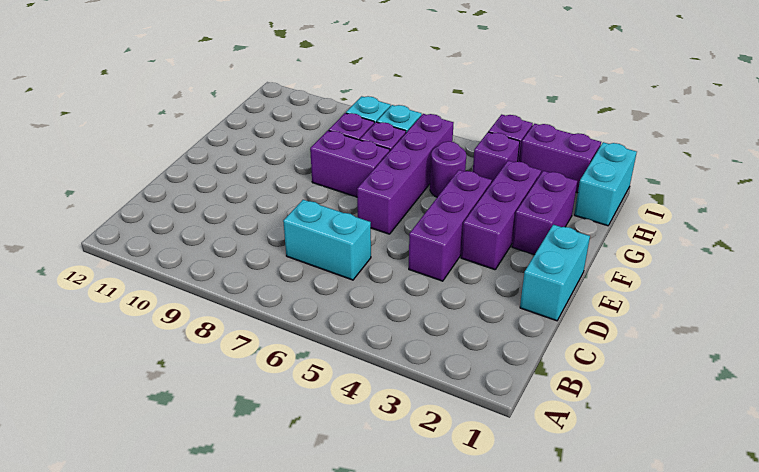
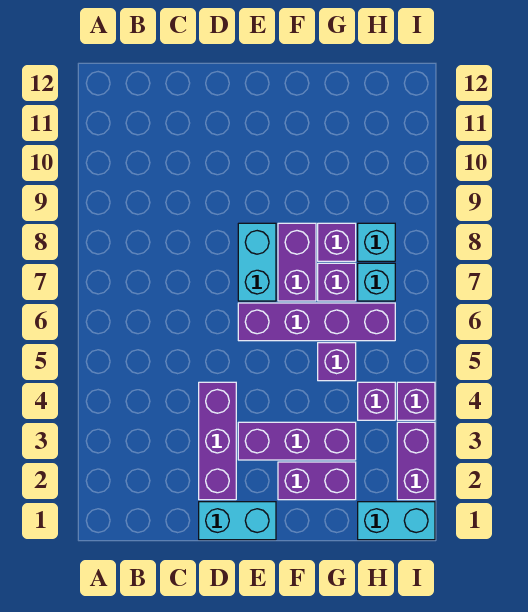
cyan brick C6:C7 level 1 -> cyan brick E7:E8 level 1
purple brick D4:F4 level 1 -> purple brick D2:D4 level 1
purple round brick G5 level 1 -> purple brick G5 level 1

